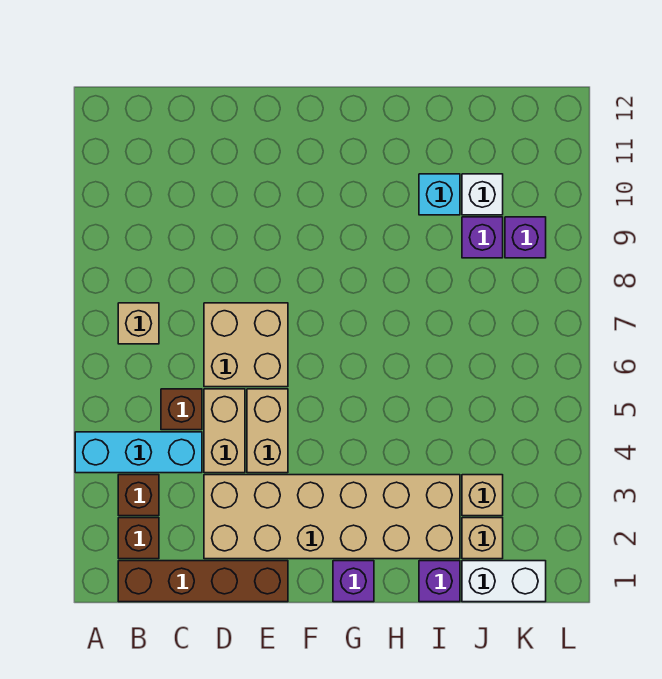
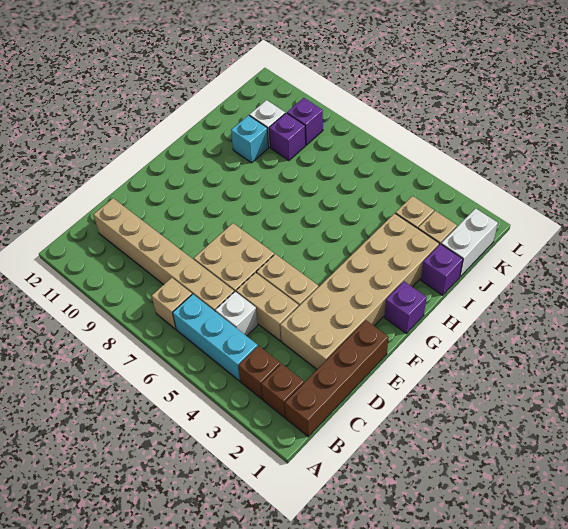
cyan brick A4:C4 level 1 -> cyan brick B4:B6 level 1
brown brick C5 level 1 -> white brick C5 level 1
none -> tan brick C6:C11 level 1

